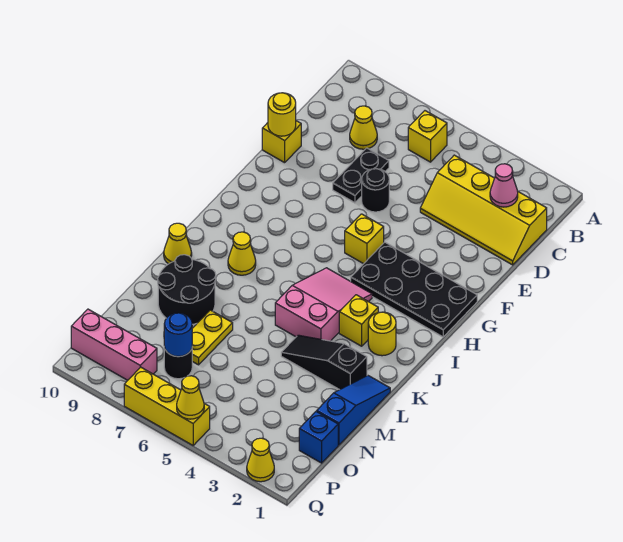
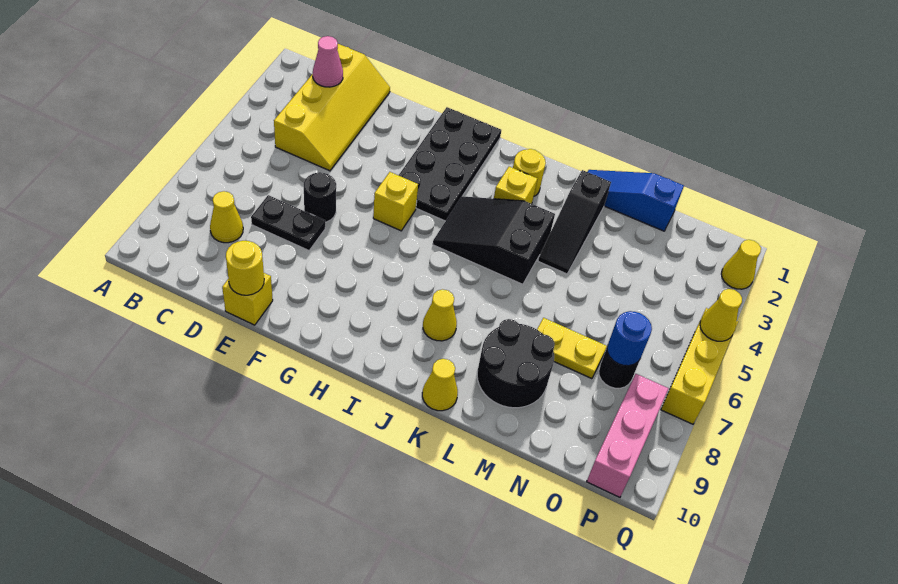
yellow brick B6 level 1 -> none
pink slope I4:K5 level 1 top K -> black slope I4:K5 level 1 top K
blue brick O1 level 1 -> none

